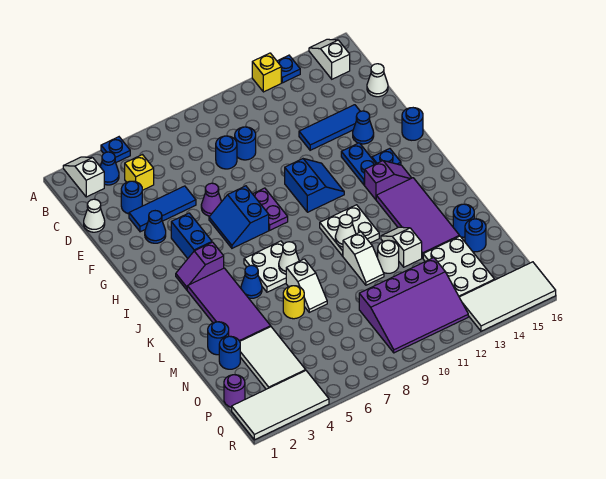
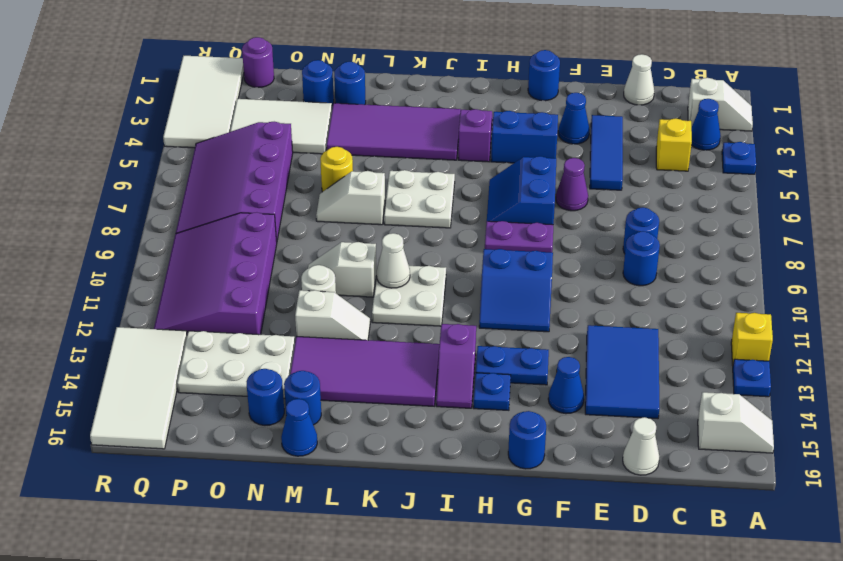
blue round brick D3 level 1 -> blue round brick G1 level 1
blue tile E12:E14 level 1 -> blue tile D12:E14 level 1
blue slope G6:H7 level 1 top 7 -> blue slope G6:H7 level 1 top G
blue cone K5 level 1 -> blue cone M16 level 1
white cone K7 level 2 -> none
none -> purple slope O5:Q8 level 1 top O

